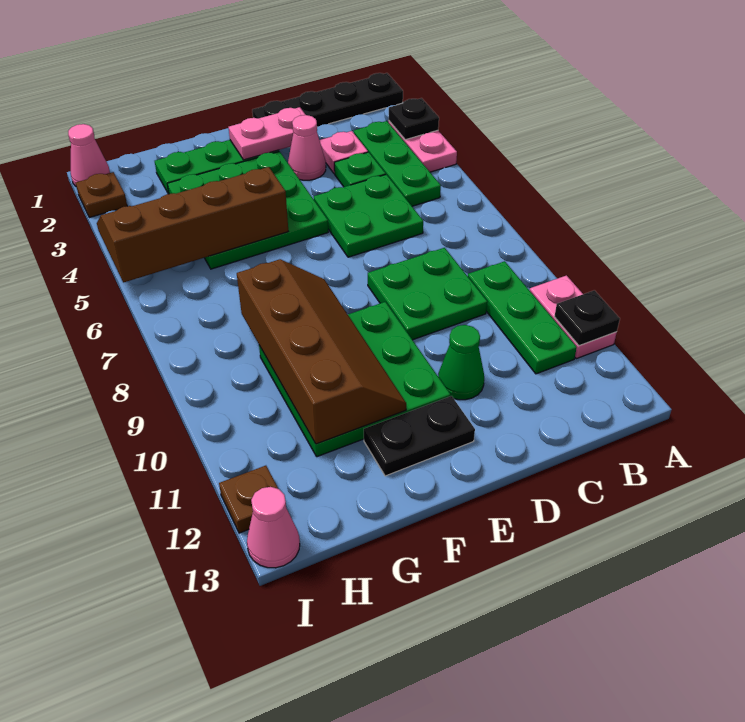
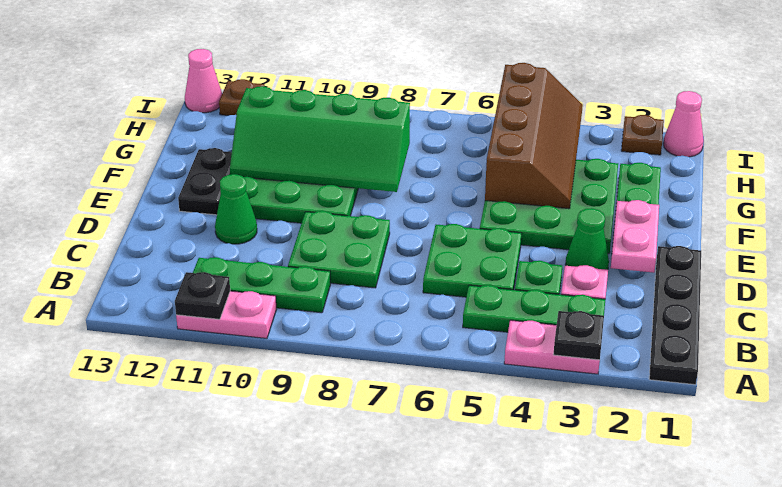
pink cone D3 level 1 -> green cone D3 level 1
brown slope F8:G11 level 2 top G -> green slope F8:G11 level 2 top G

